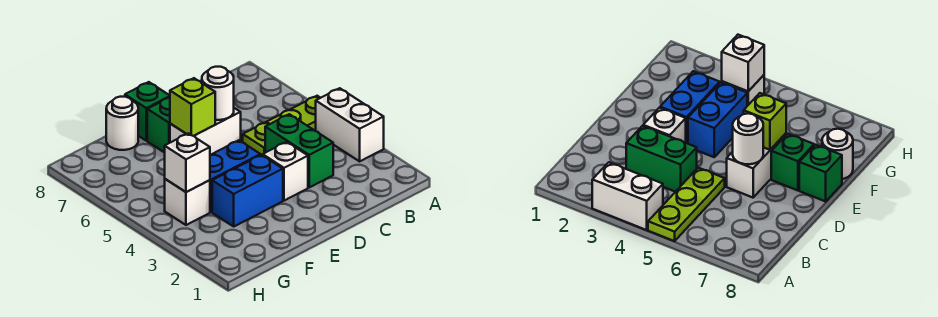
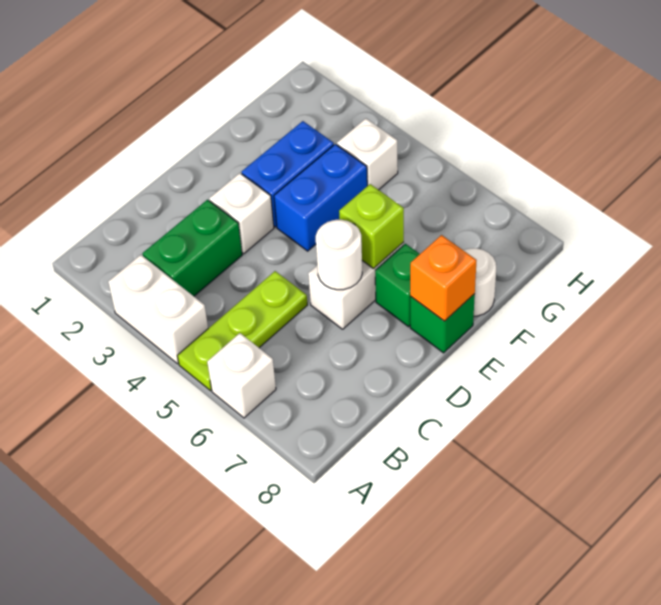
green brick C3:C4 level 1 -> green brick B3:C3 level 1
none -> orange brick E8 level 2
white brick G4 level 2 -> white brick A6 level 1

